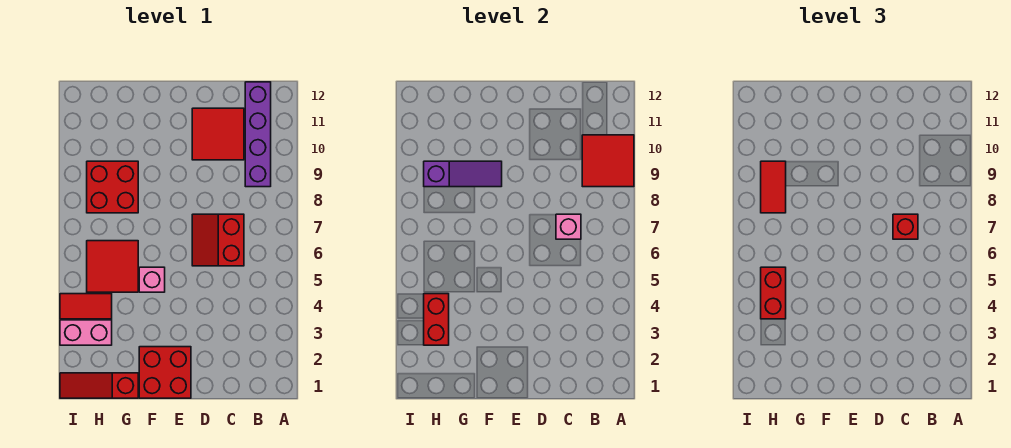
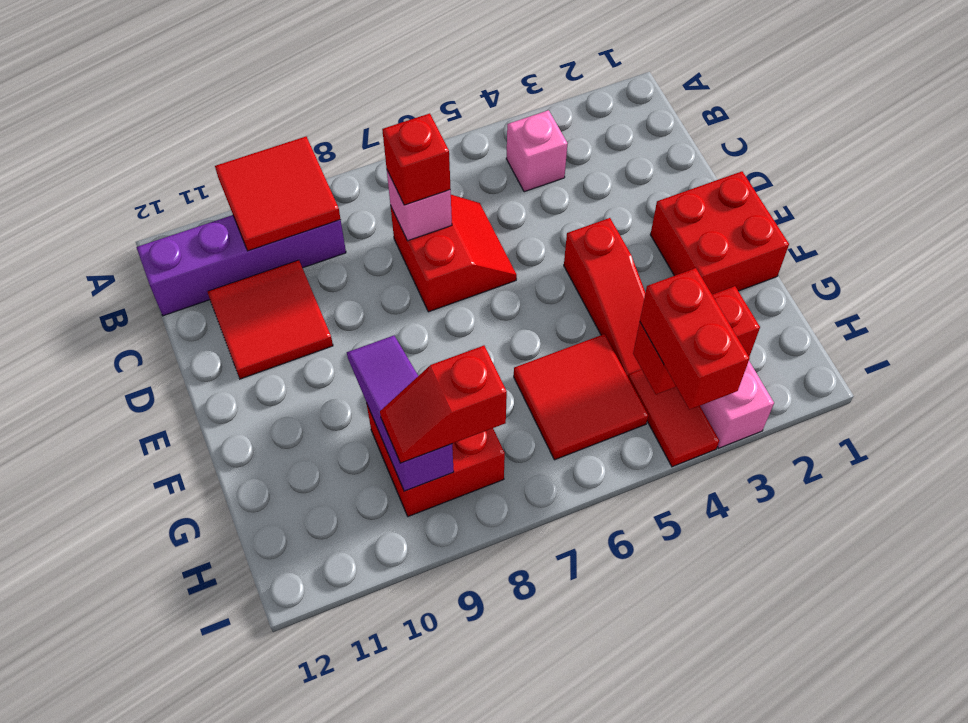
red slope C6:D7 level 1 top C -> red slope C6:D7 level 1 top 7
pink brick F5 level 1 -> pink brick B4 level 1
red slope G1:I1 level 1 top G -> red slope E4:G4 level 1 top E
red brick H4:H5 level 3 -> red brick H4:I4 level 3
red tile H8:H9 level 3 -> red slope H8:H9 level 3 top 8

